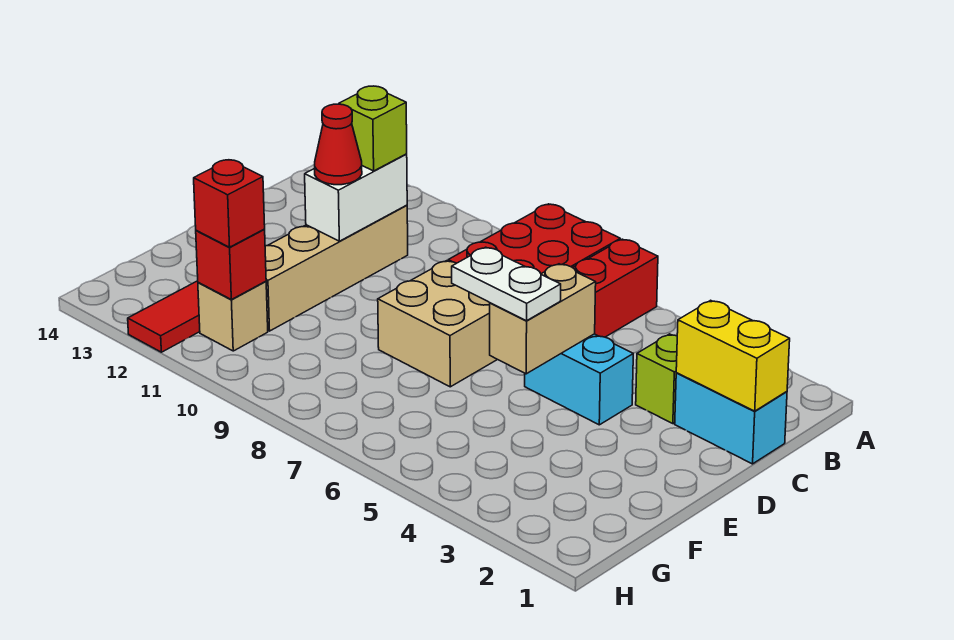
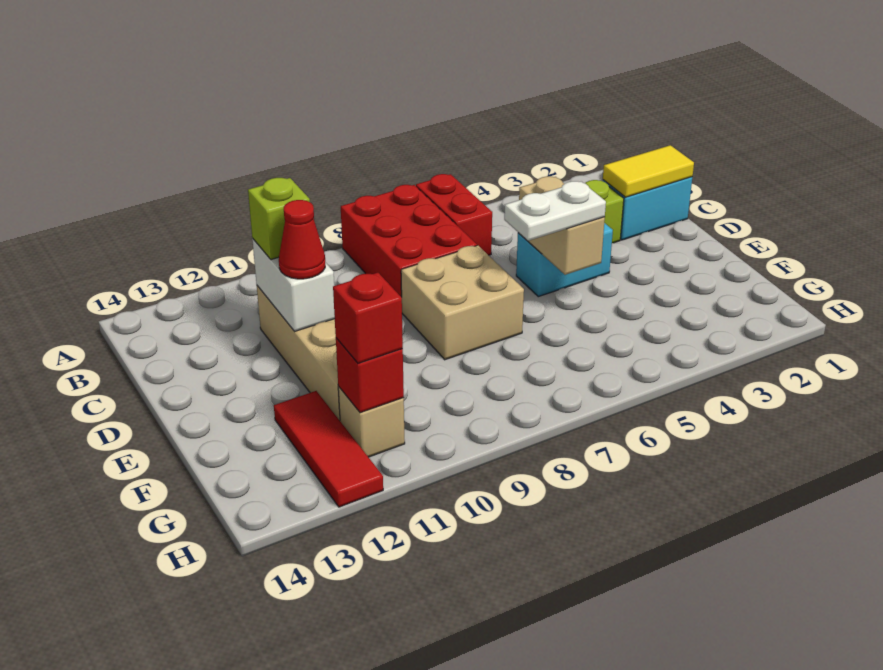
yellow brick C1:C2 level 2 -> yellow tile C1:C2 level 2

